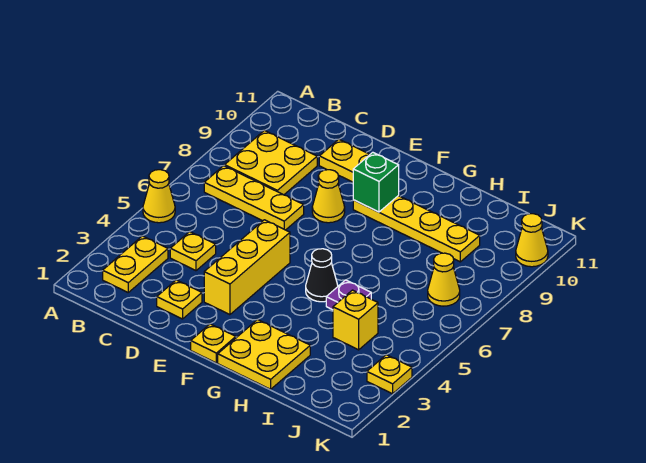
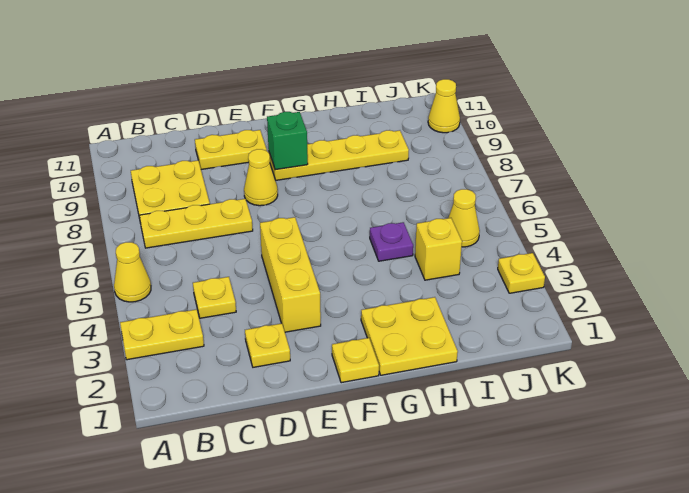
yellow plate B2:B3 level 1 -> yellow plate A3:B3 level 1
black cone G5 level 1 -> none
yellow cone J7 level 1 -> yellow cone J5 level 1

